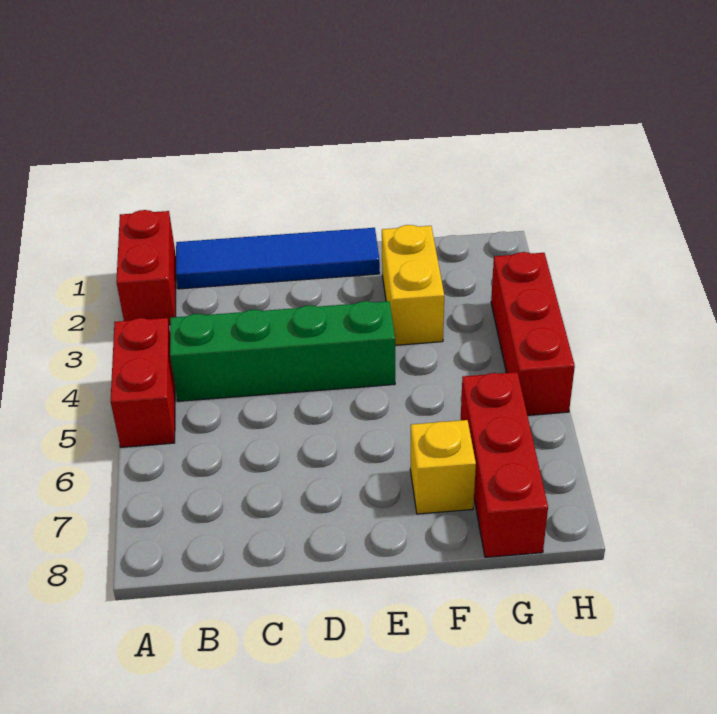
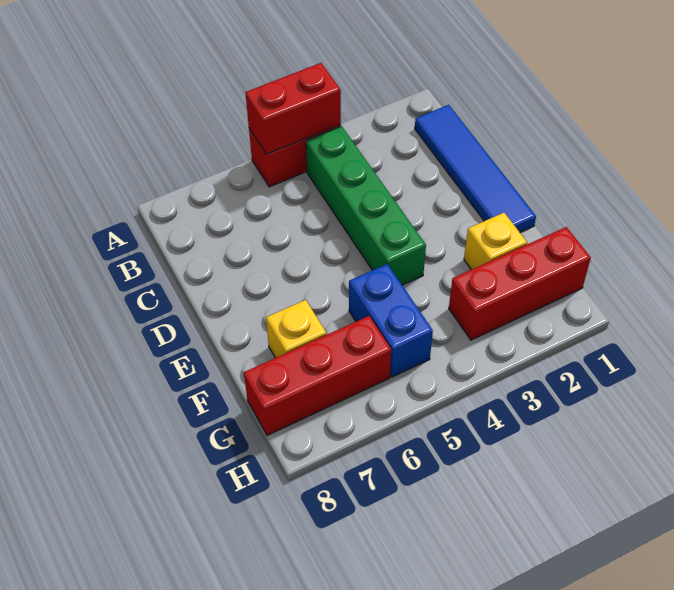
red brick A1:A2 level 1 -> red brick A4:A5 level 2
yellow brick F2:F3 level 1 -> yellow brick F2 level 1
none -> blue brick F5:G5 level 1
red brick H3:H5 level 1 -> red brick G1:G3 level 1

